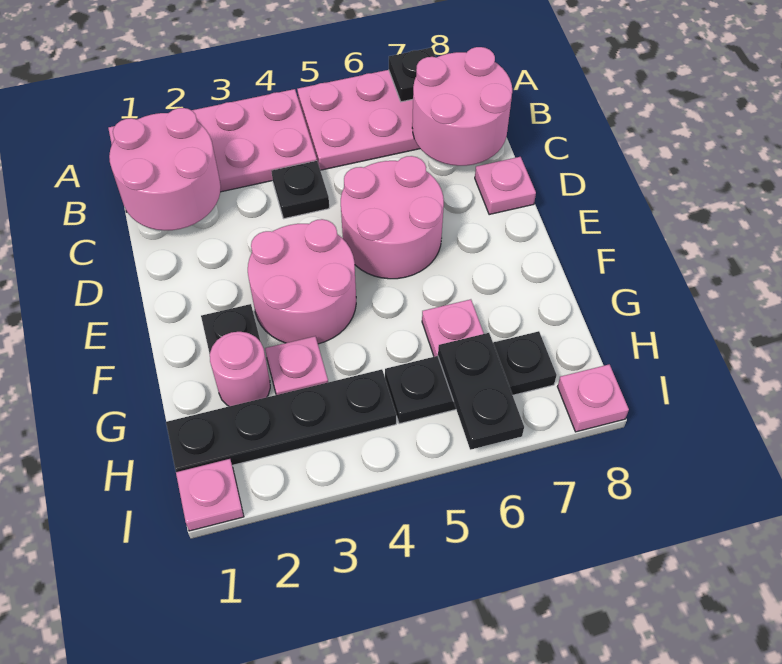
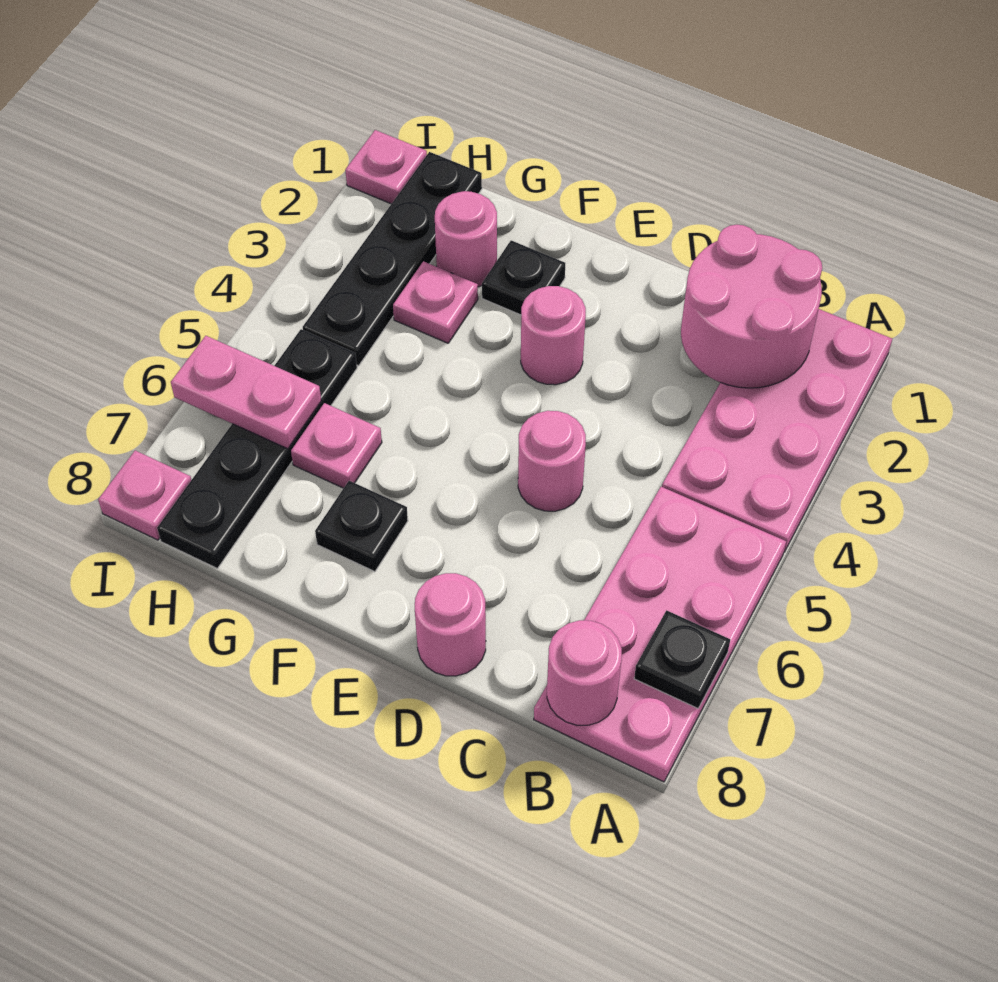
pink round brick B7:C8 level 2 -> pink round brick B8 level 2
black plate C4 level 1 -> black plate F7 level 1
pink round brick D5:E6 level 1 -> pink round brick D5 level 1
pink plate D8 level 1 -> pink round brick D8 level 1
pink round brick E3:F4 level 1 -> pink round brick E3 level 1
black plate H5:H7 level 1 -> black plate H5:H8 level 1
black plate H6:I6 level 2 -> pink plate H6:I6 level 2

